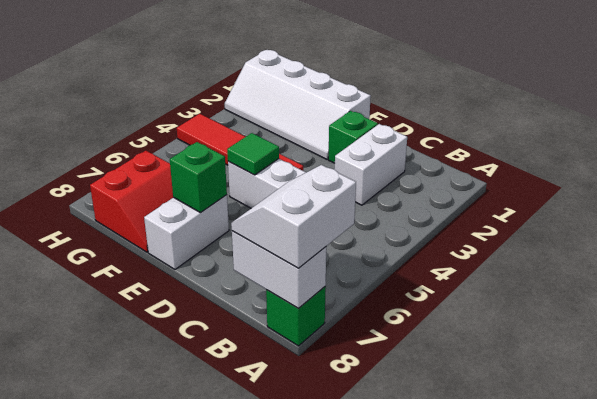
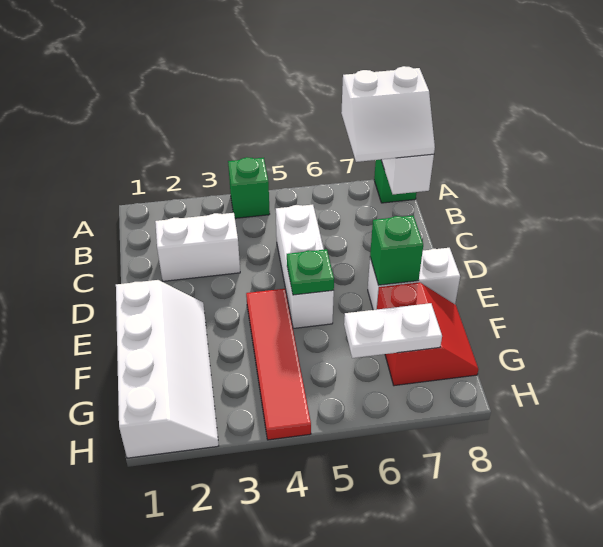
green brick D2 level 1 -> green brick A4 level 1
green tile E5 level 2 -> green plate E5 level 2
red slope F7:G8 level 1 top G -> red slope F7:G8 level 1 top 7
none -> white plate G6:G7 level 2

